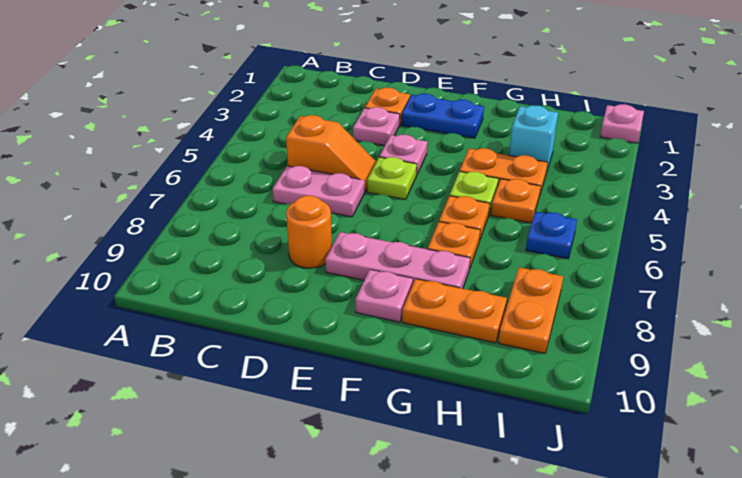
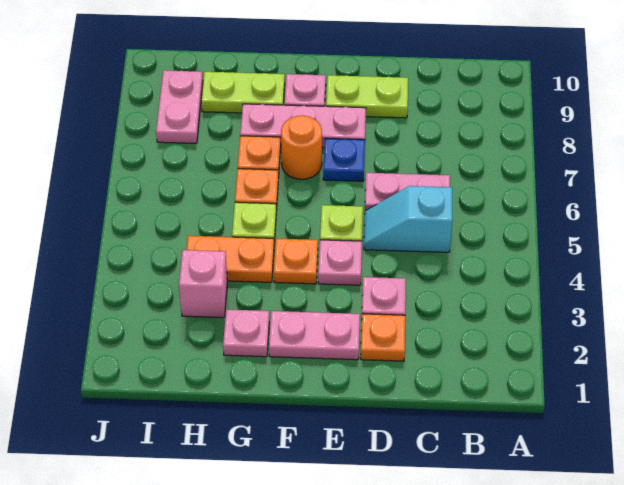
orange slope C5:D5 level 1 top C -> cyan slope C5:D5 level 1 top C
orange round brick D8 level 1 -> orange round brick F7 level 1
none -> lime plate D9:E9 level 1
blue plate E2:F2 level 1 -> pink plate E2:F2 level 1
orange plate G9:H9 level 1 -> lime plate G9:H9 level 1
cyan brick H3 level 1 -> pink brick H3 level 1
orange plate H5 level 1 -> orange plate F4 level 1
blue plate I6 level 1 -> blue plate E7 level 1
orange plate I8:I9 level 1 -> pink plate I8:I9 level 1
pink plate J1 level 1 -> pink plate G2 level 1

